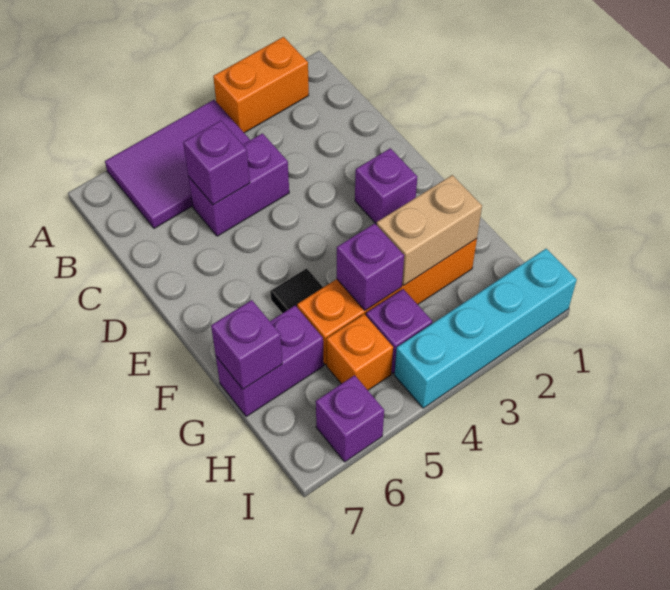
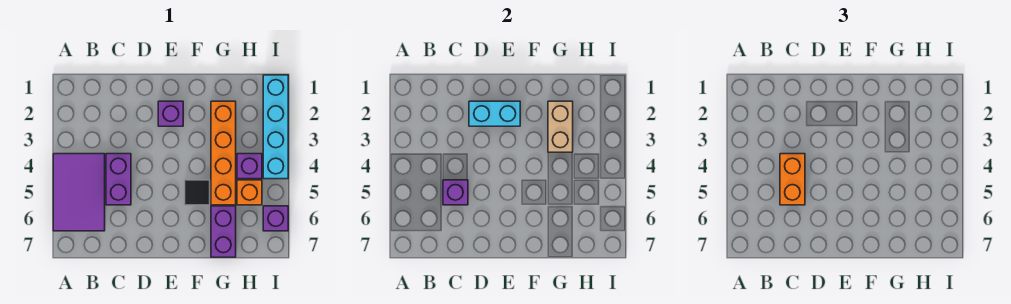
orange brick A2:A3 level 1 -> orange brick C4:C5 level 3
none -> cyan brick D2:E2 level 2
purple brick G4 level 2 -> none
purple brick G7 level 2 -> none

